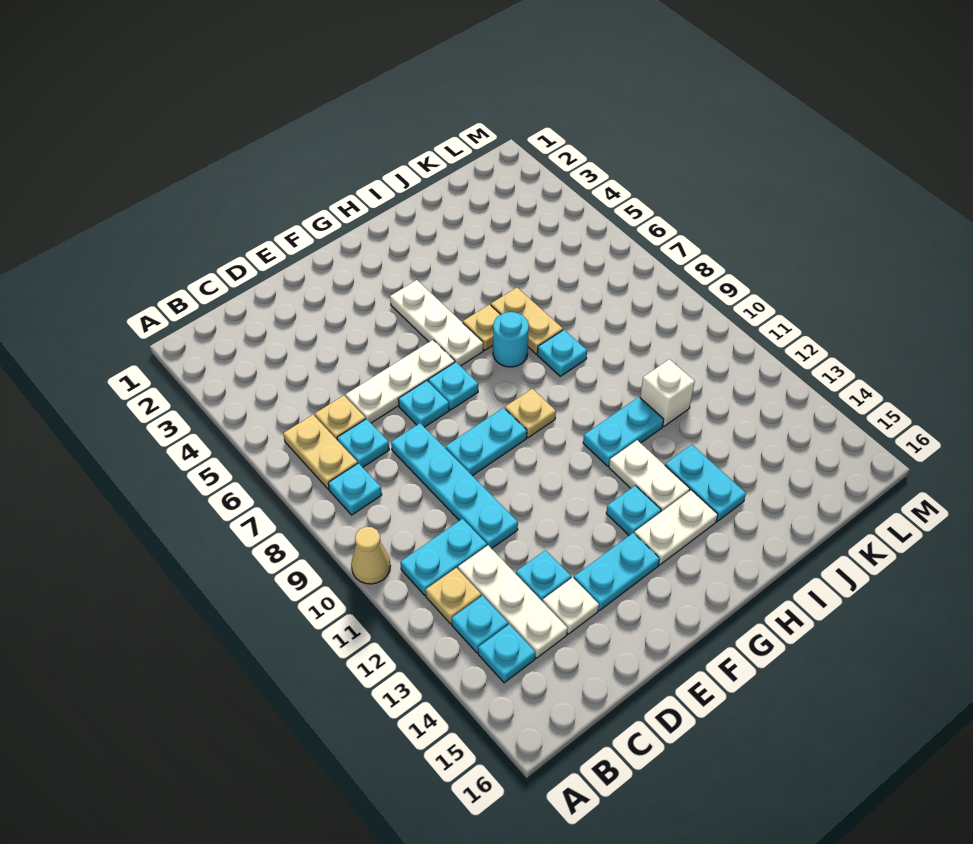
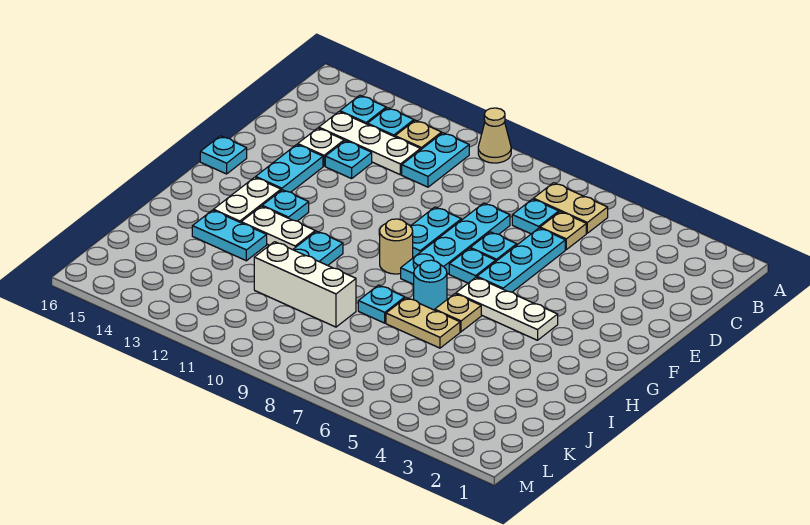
cyan plate B8 level 1 -> cyan plate F16 level 1
white plate D6:F6 level 1 -> cyan plate D6:F6 level 1
cyan plate D8:D11 level 1 -> cyan plate D8:G8 level 1
tan plate G9 level 1 -> tan round brick G9 level 1
white brick J11 level 1 -> white brick J9:J11 level 1

